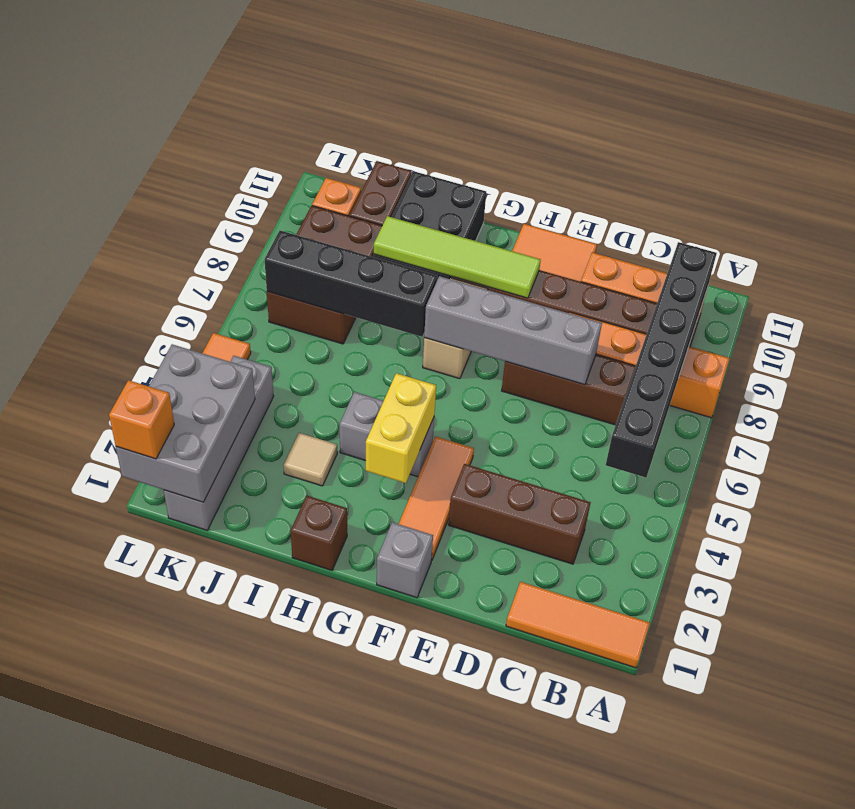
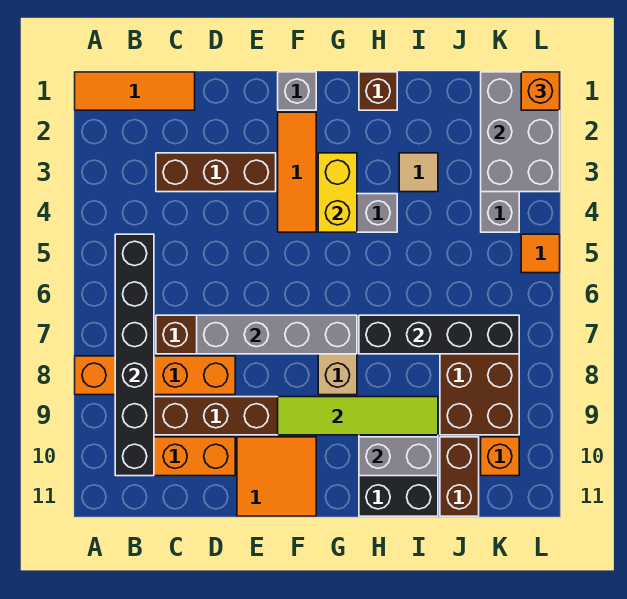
none -> grey brick H10:I10 level 2

